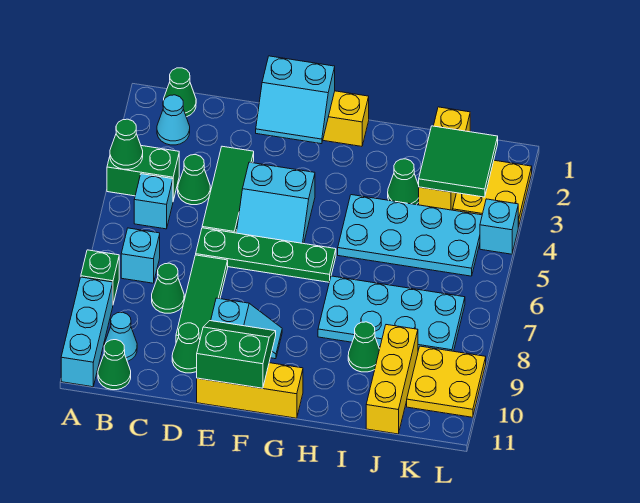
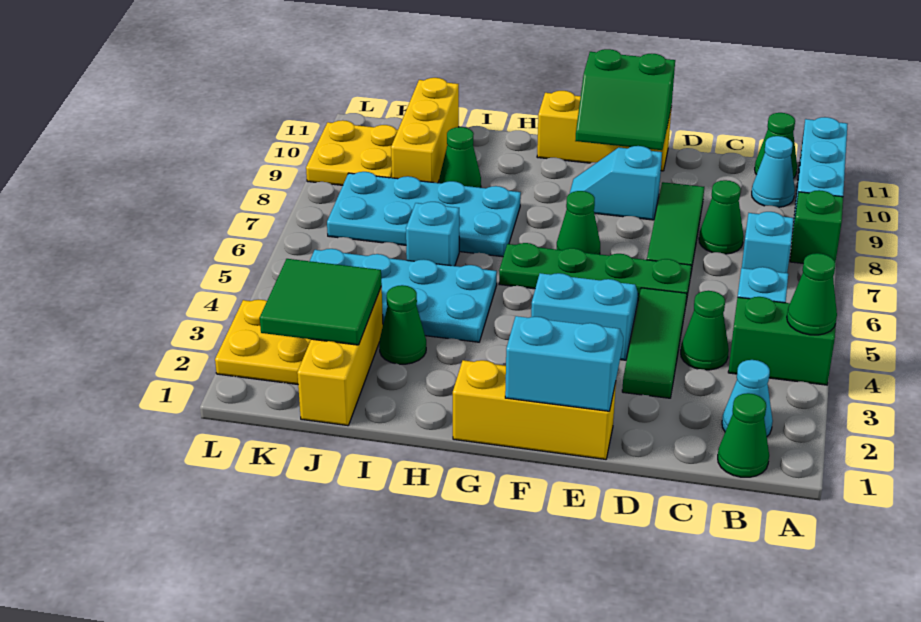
green cone D10 level 1 -> green cone F7 level 1
cyan brick L4 level 1 -> cyan brick I6 level 1

